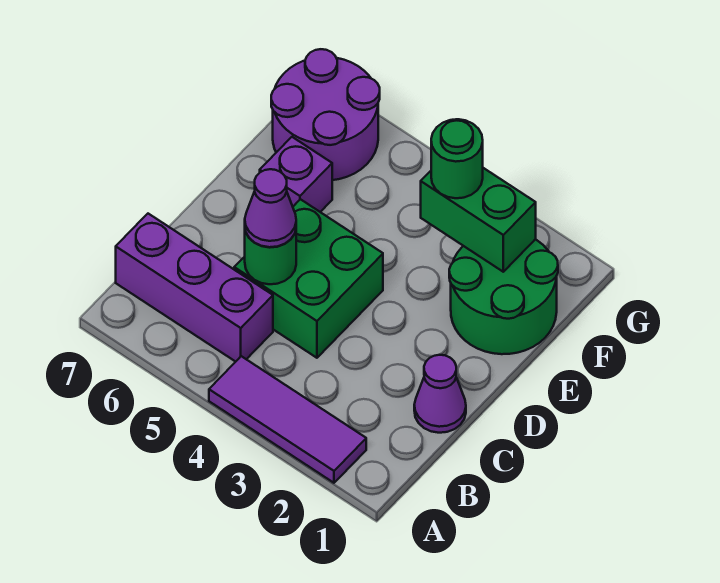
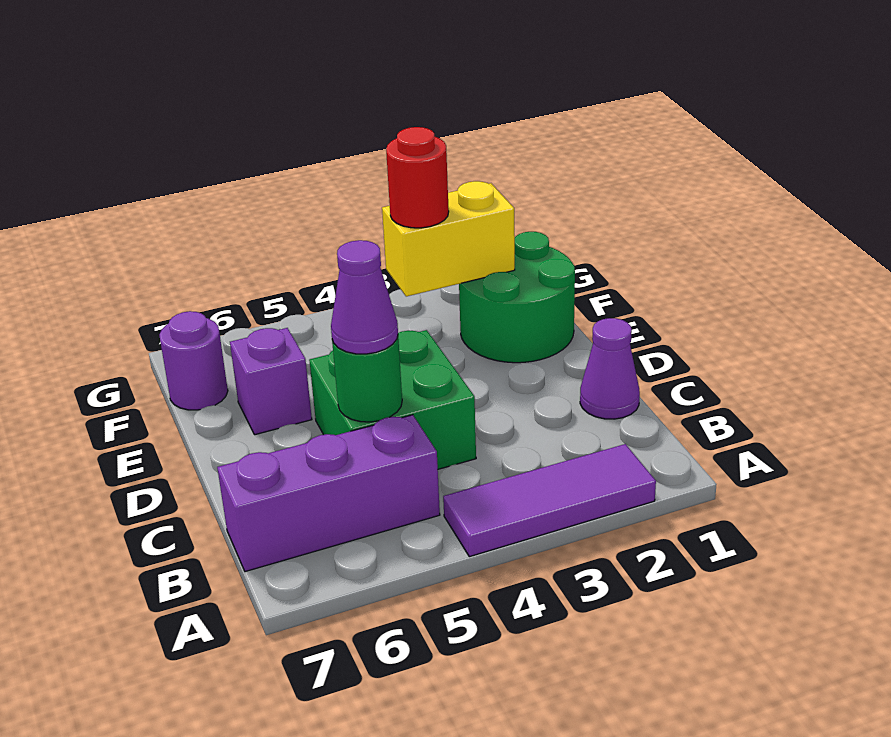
green brick F2:F3 level 2 -> yellow brick F2:F3 level 2
green round brick F3 level 3 -> red round brick F3 level 3
purple round brick F6:G7 level 1 -> purple round brick F7 level 1

